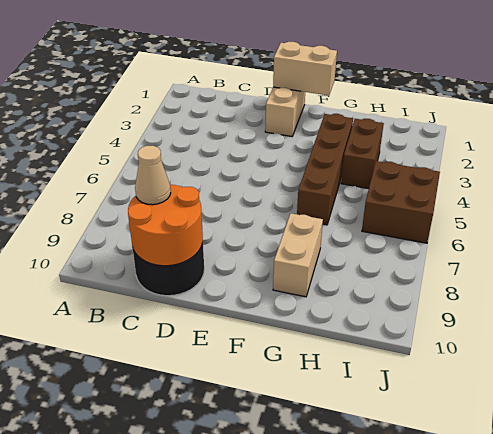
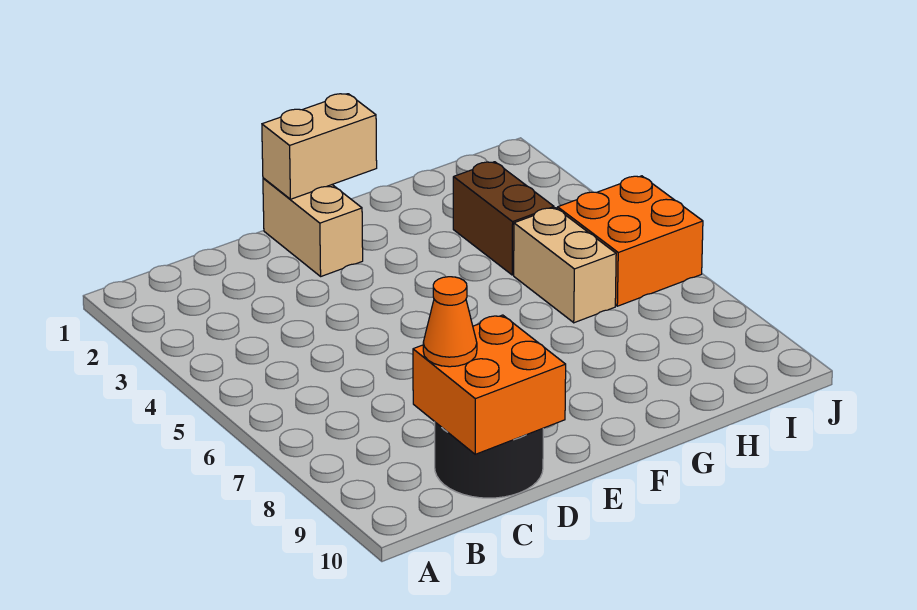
orange round brick C9:D10 level 2 -> orange brick C9:D10 level 2
tan cone C9 level 3 -> orange cone C9 level 3
brown brick G3:G6 level 1 -> none
tan brick G8:G9 level 1 -> tan brick H5:H6 level 1
brown brick I5:J6 level 1 -> orange brick I5:J6 level 1

